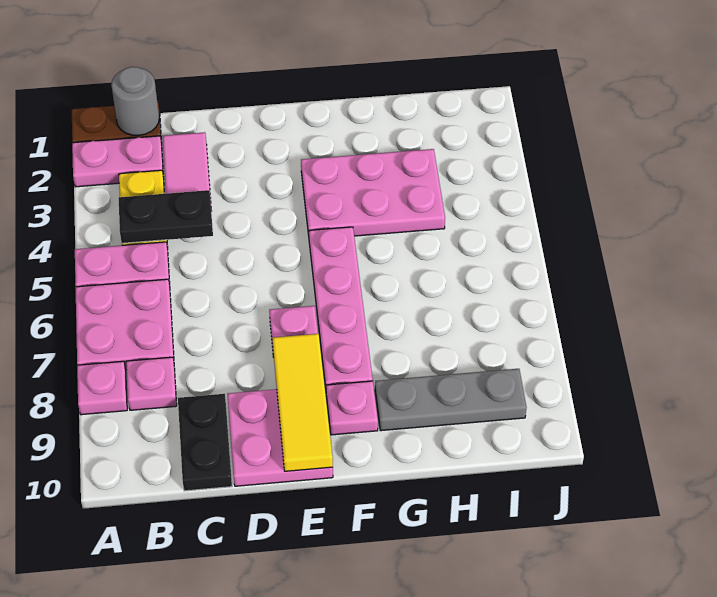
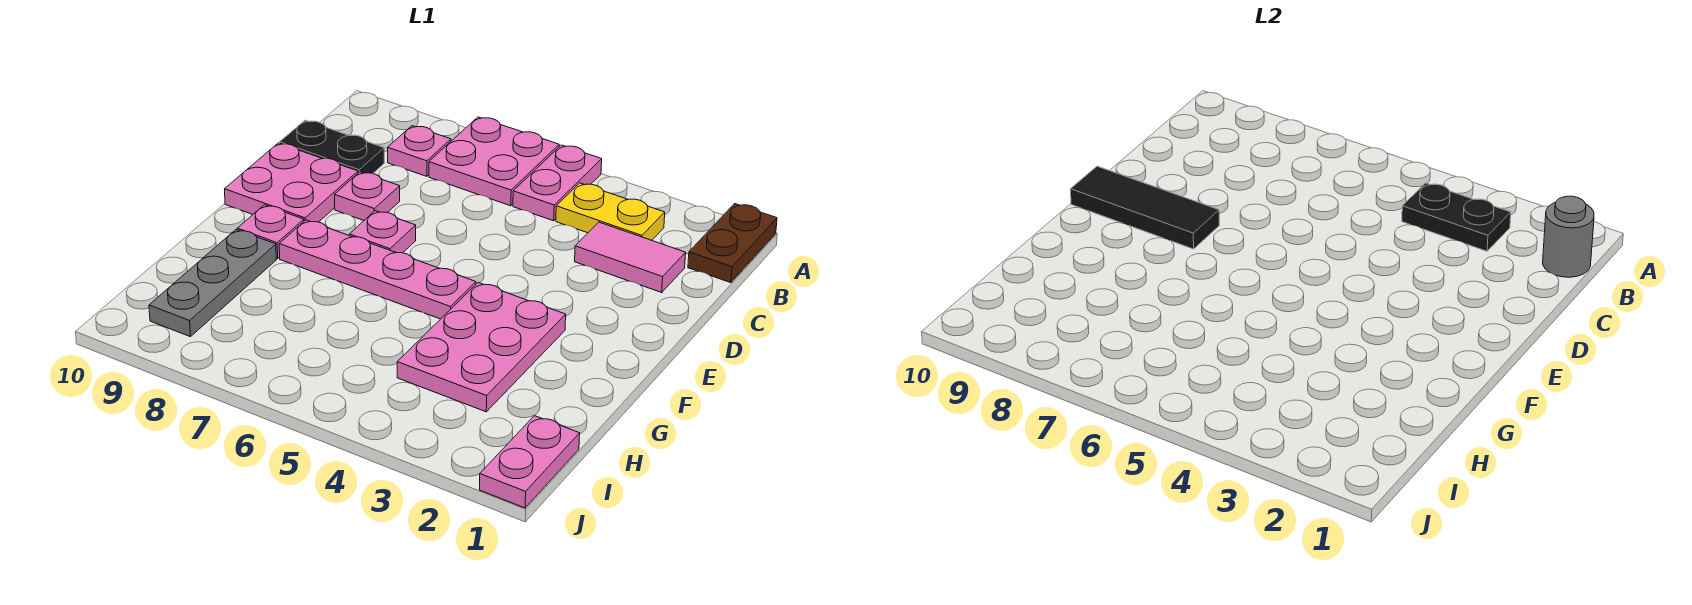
pink plate A2:B2 level 1 -> pink plate I1:J1 level 1
pink plate A8 level 1 -> pink plate D8 level 1
black plate B4:C4 level 2 -> black plate B3:B4 level 2
yellow tile E8:E10 level 2 -> black tile E8:E10 level 2

